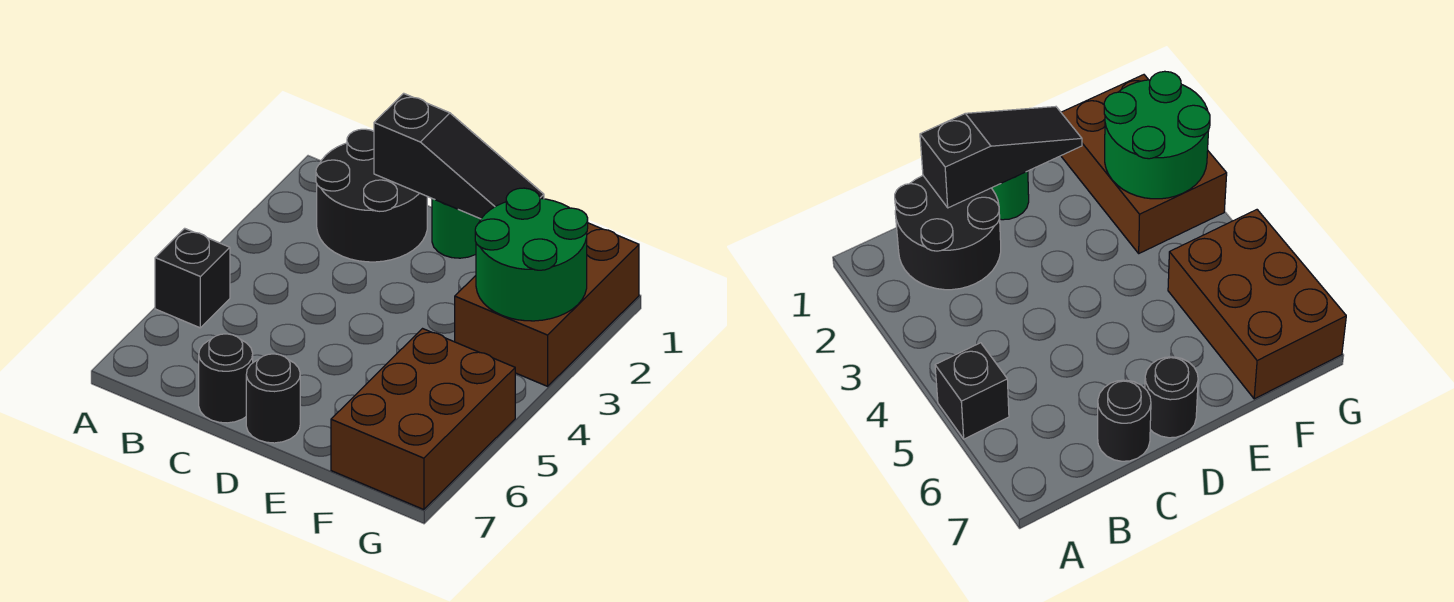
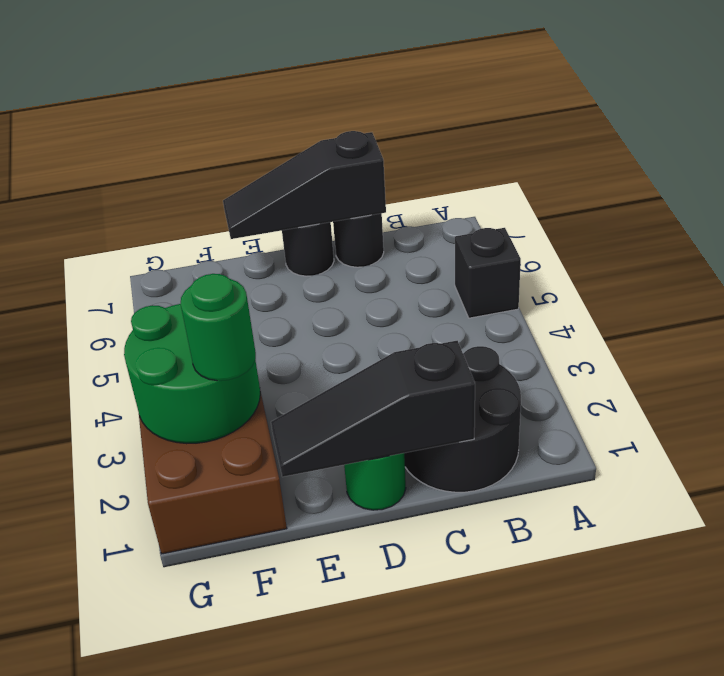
none -> black slope C7:E7 level 2 top C
none -> green round brick F2 level 3
brown brick F5:G7 level 1 -> none

